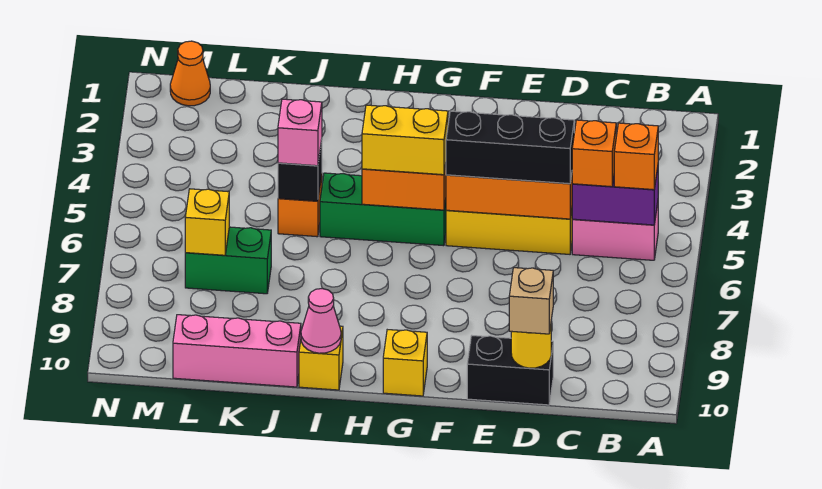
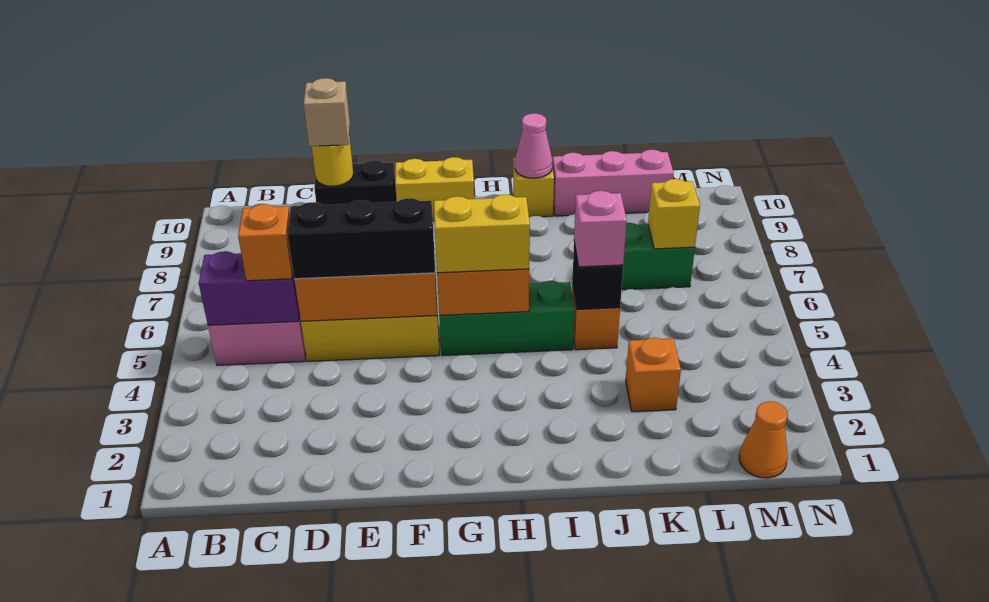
orange brick B5 level 3 -> orange brick K3 level 1
yellow brick G10 level 1 -> yellow brick F10:G10 level 1

